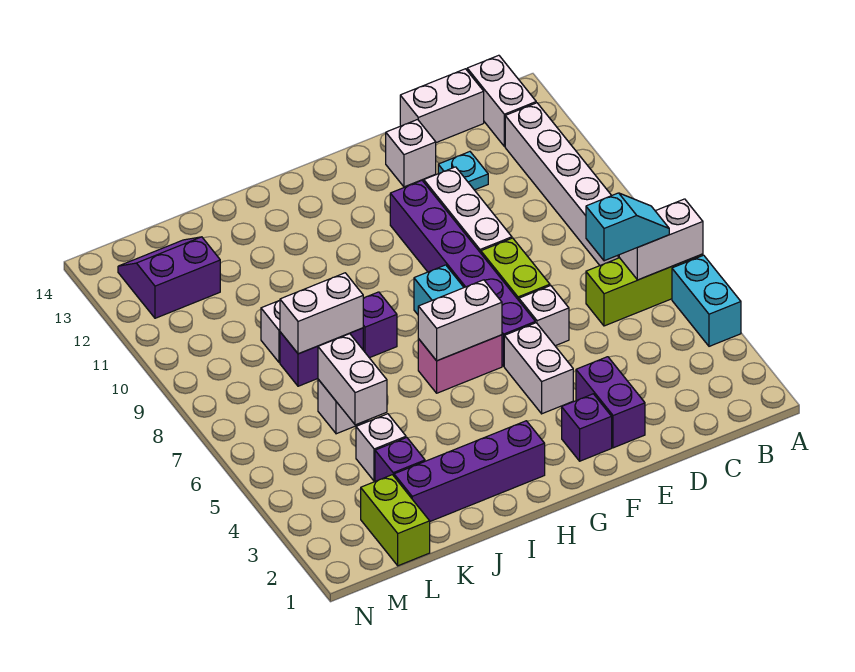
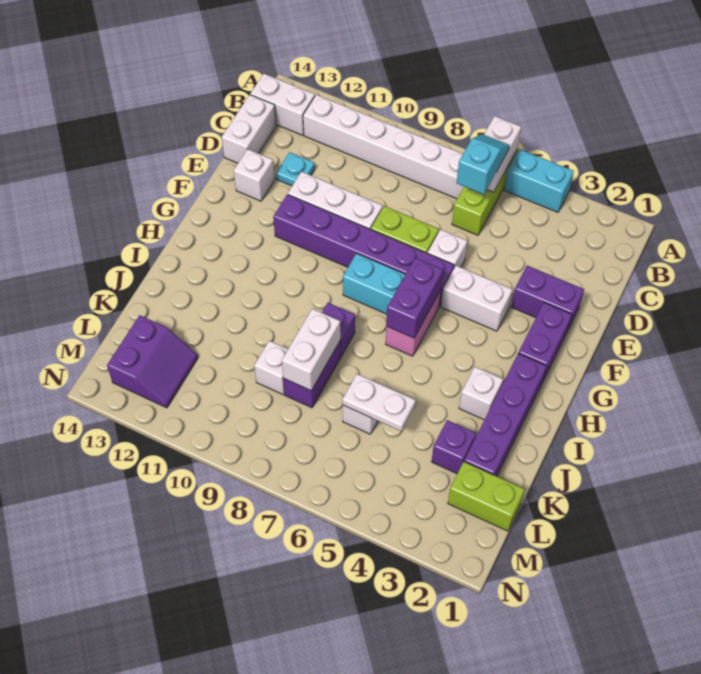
purple brick F2 level 1 -> purple brick F2:G2 level 1
white brick G6:H6 level 2 -> purple brick G6:H6 level 2
white brick K4 level 1 -> white brick I3 level 1
white brick K5:K6 level 2 -> white plate K5:K6 level 2
purple slope L12:M13 level 1 top 12 -> purple slope L12:M13 level 1 top 13

